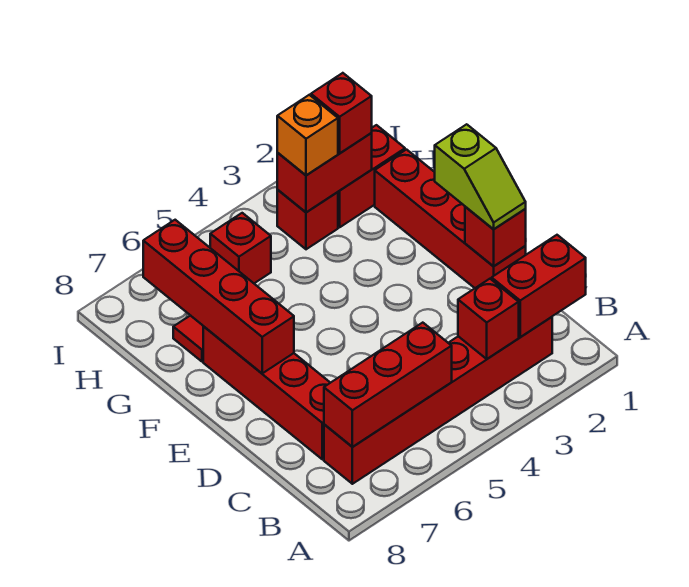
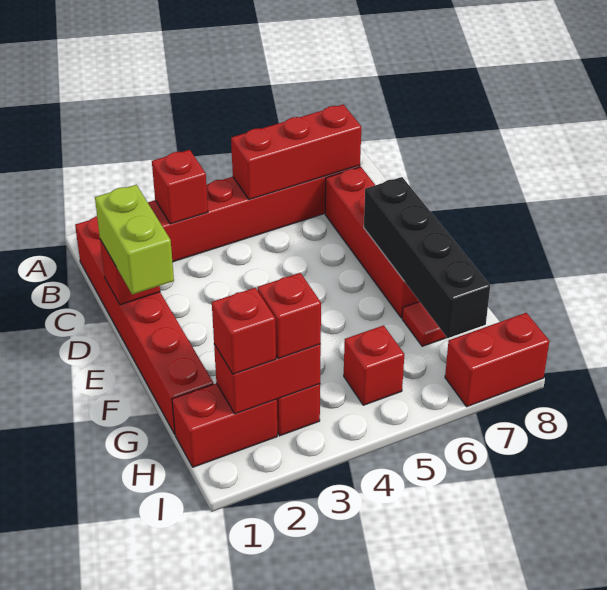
red brick B1:B2 level 2 -> red brick I7:I8 level 1
red brick D1:G1 level 1 -> red brick B1:G1 level 1
lime slope D1:E1 level 3 top E -> lime brick D1:E1 level 3
red brick E7:H7 level 2 -> black brick E7:H7 level 2
orange brick H3 level 3 -> red brick H3 level 3

